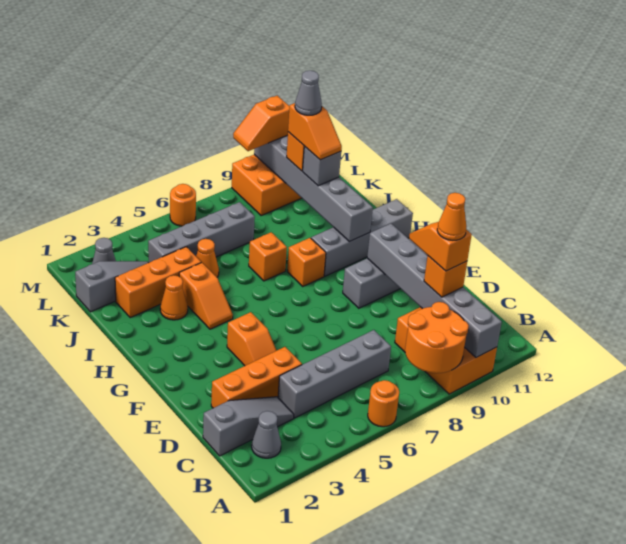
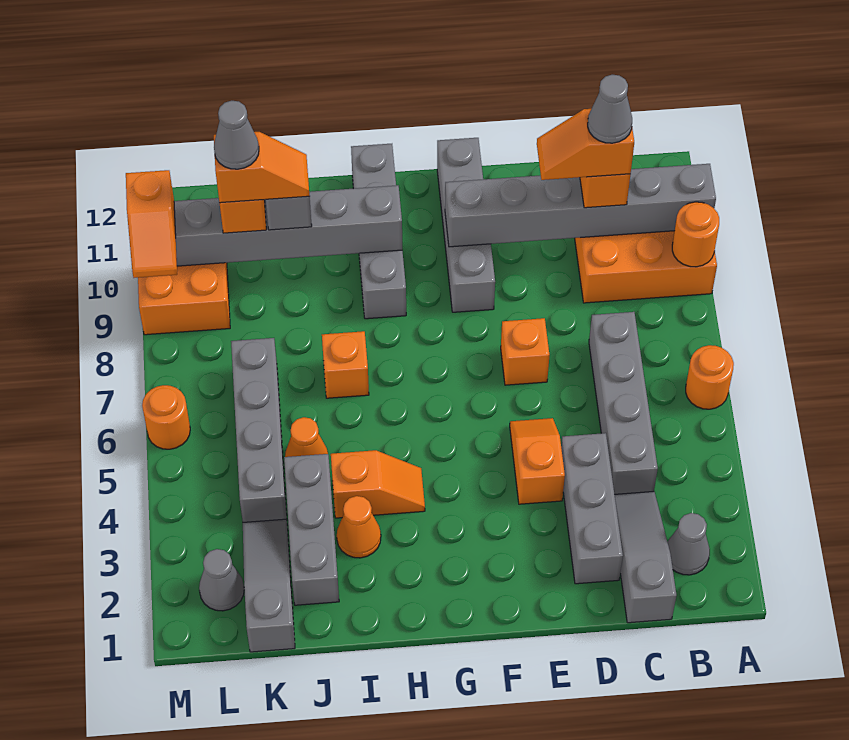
orange round brick A8:B9 level 2 -> orange round brick A9 level 2
orange cone C10 level 5 -> grey cone C10 level 5
orange brick D2:D4 level 1 -> grey brick D2:D4 level 1
orange slope E4:F4 level 1 top F -> orange slope E4:E5 level 1 top 4
orange brick H8 level 1 -> orange brick E7 level 1
orange brick J2:J4 level 1 -> grey brick J2:J4 level 1

